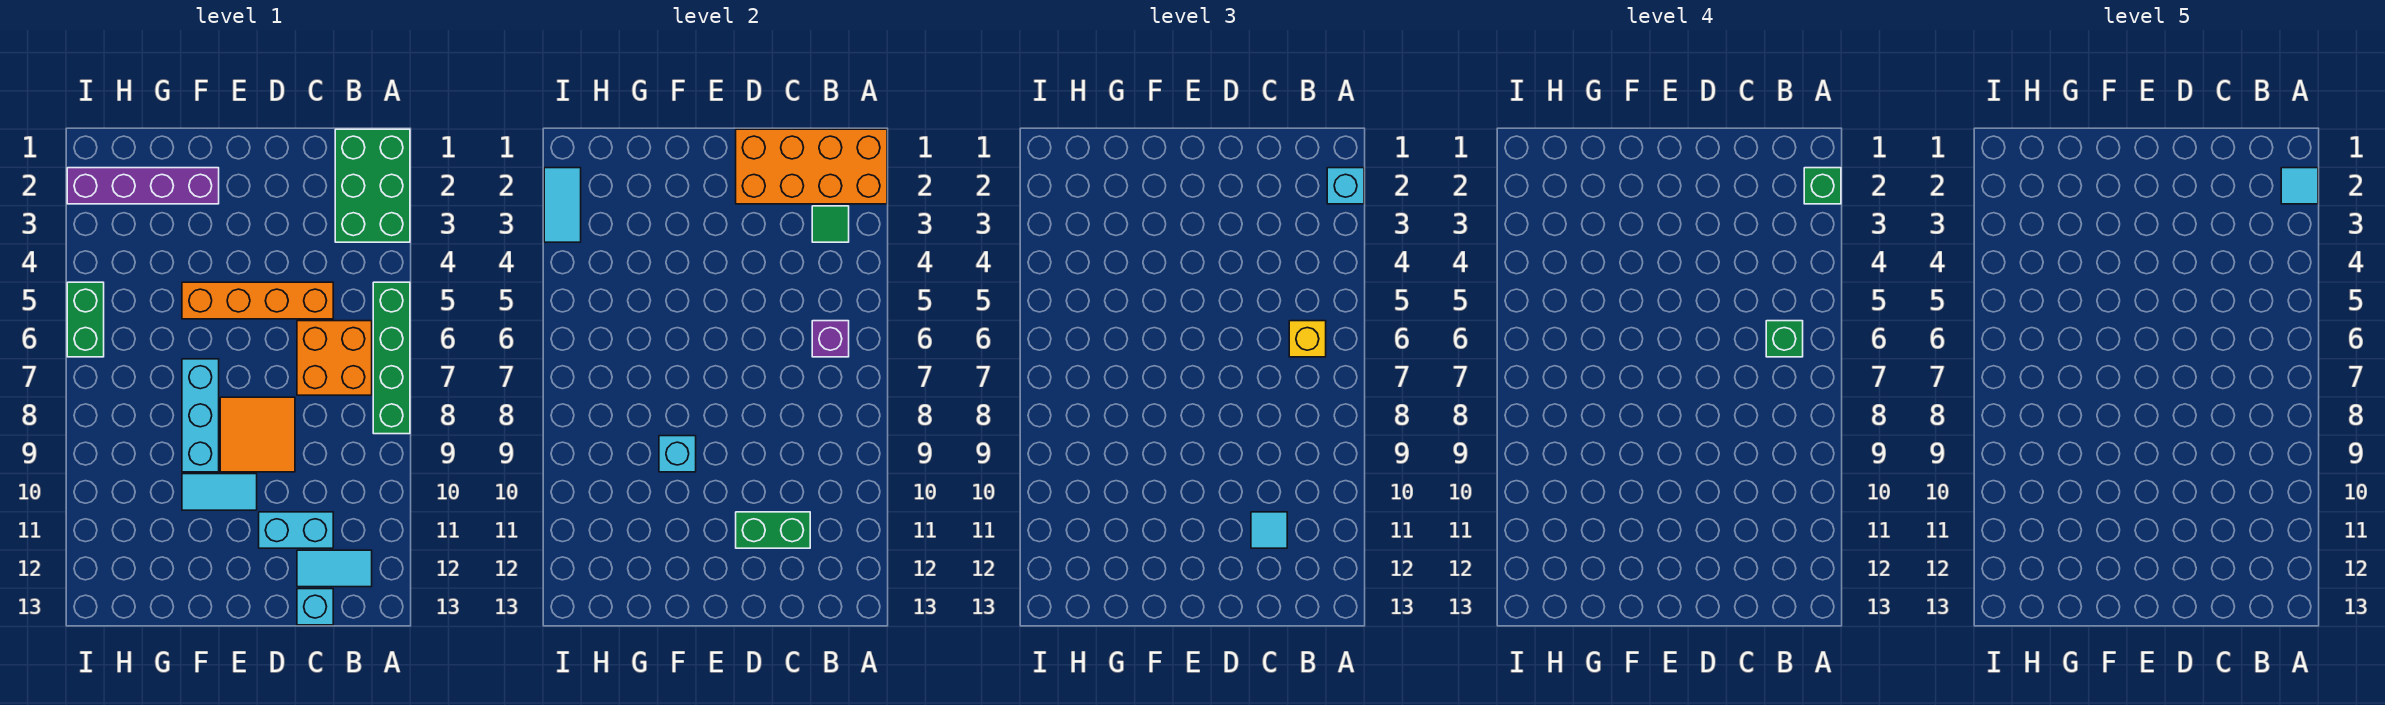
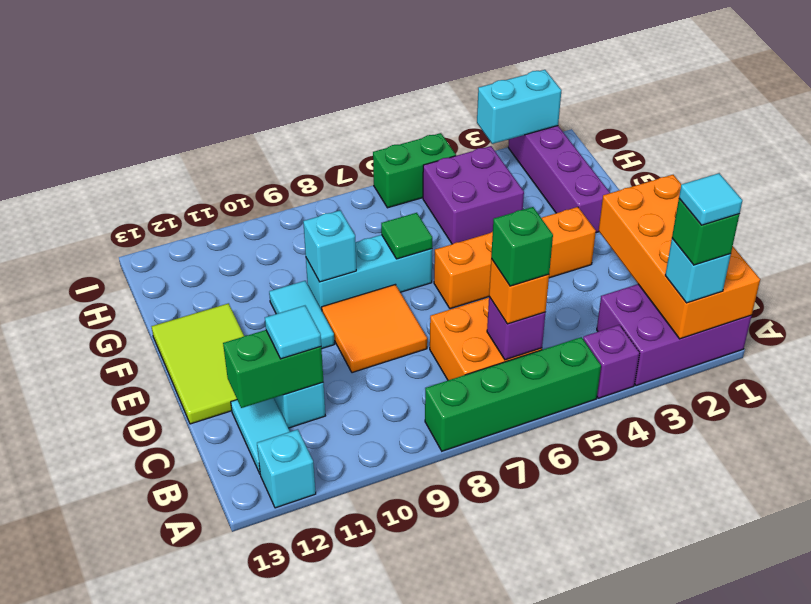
green brick A1:B3 level 1 -> purple brick A1:B3 level 1
none -> purple brick A4 level 1
green tile B3 level 2 -> green tile F7 level 2
yellow brick B6 level 3 -> orange brick B6 level 3
orange brick C5:F5 level 1 -> orange brick E3:E6 level 1
green brick C11:D11 level 2 -> green brick C11:C12 level 2
cyan brick C13 level 1 -> cyan brick A12 level 1
none -> lime tile D12:F13 level 1
none -> purple brick G4:H5 level 1
cyan tile I2:I3 level 2 -> cyan brick I2:I3 level 2

